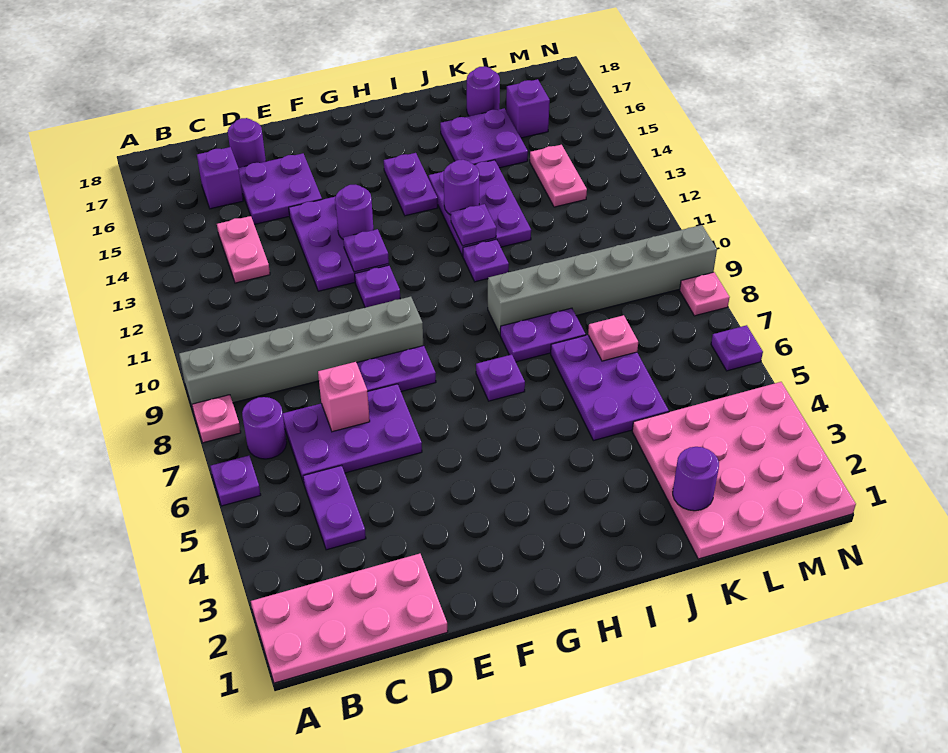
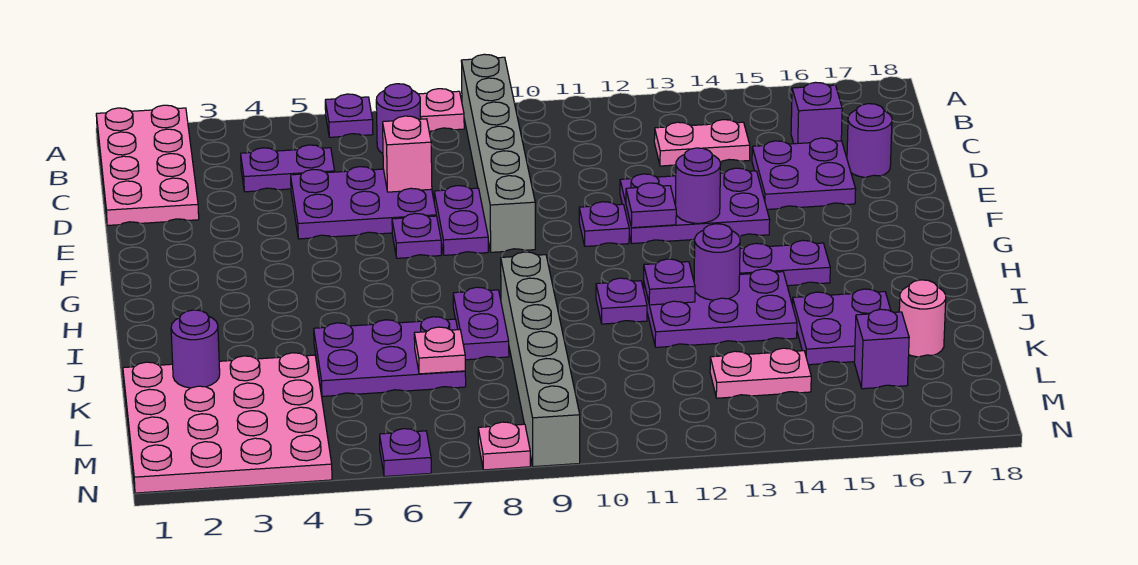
purple plate C6:E7 level 1 -> purple plate D5:E7 level 1
purple plate H7 level 1 -> purple plate F7 level 1
purple round brick K17 level 1 -> pink round brick K17 level 1

